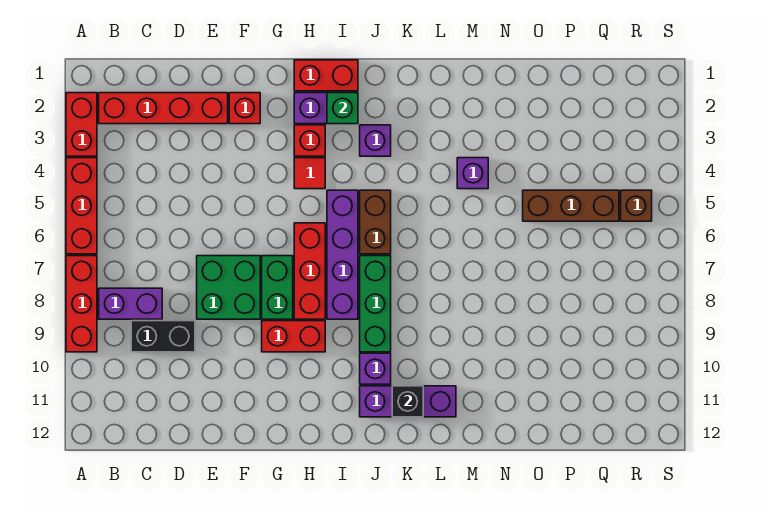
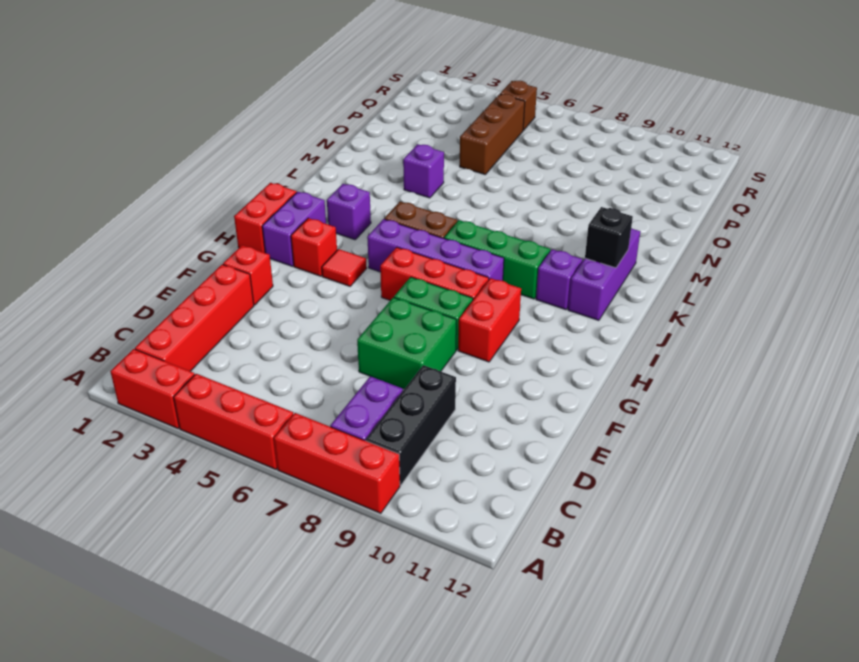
black brick C9:D9 level 1 -> black brick B9:D9 level 1
green brick I2 level 2 -> none

